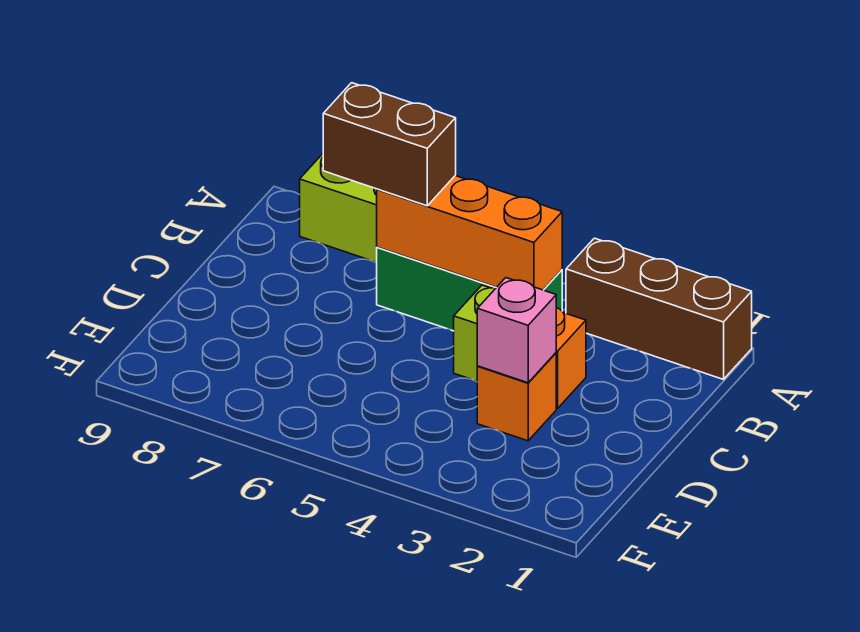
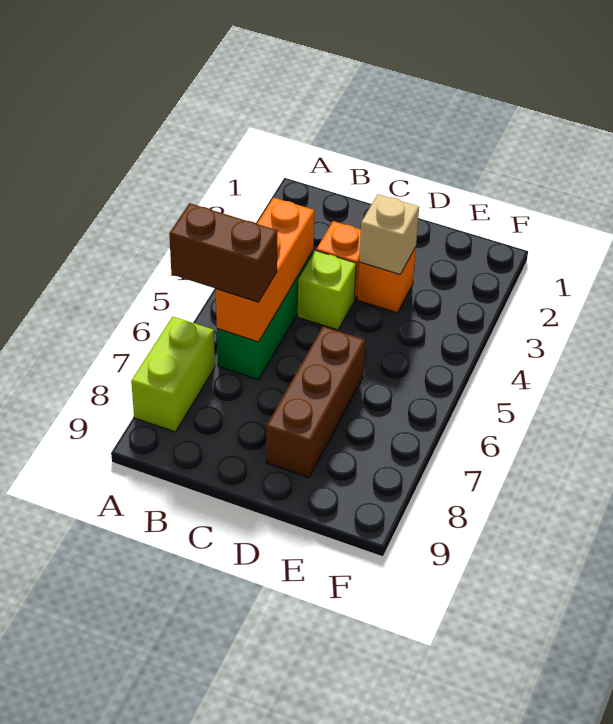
brown brick A1:A3 level 1 -> brown brick D6:D8 level 1
brown brick B6:B7 level 3 -> brown brick A6:B6 level 3
pink brick D3 level 2 -> tan brick D3 level 2

